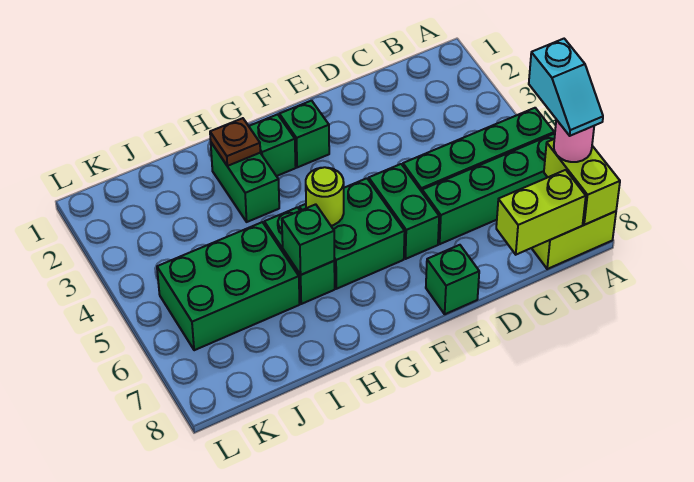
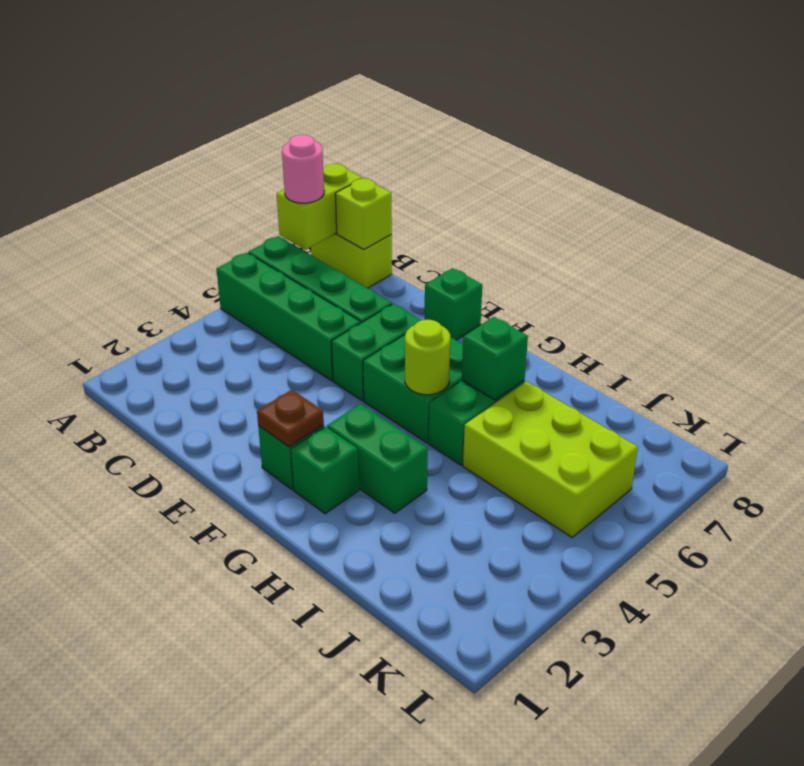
cyan slope A6:A7 level 4 top 6 -> none
lime brick B8:C8 level 2 -> lime brick B8 level 2
green brick H2:H3 level 1 -> green brick G3:H3 level 1
brown plate H2 level 2 -> brown plate F2 level 2
green brick I5:K6 level 1 -> lime brick I5:K6 level 1

